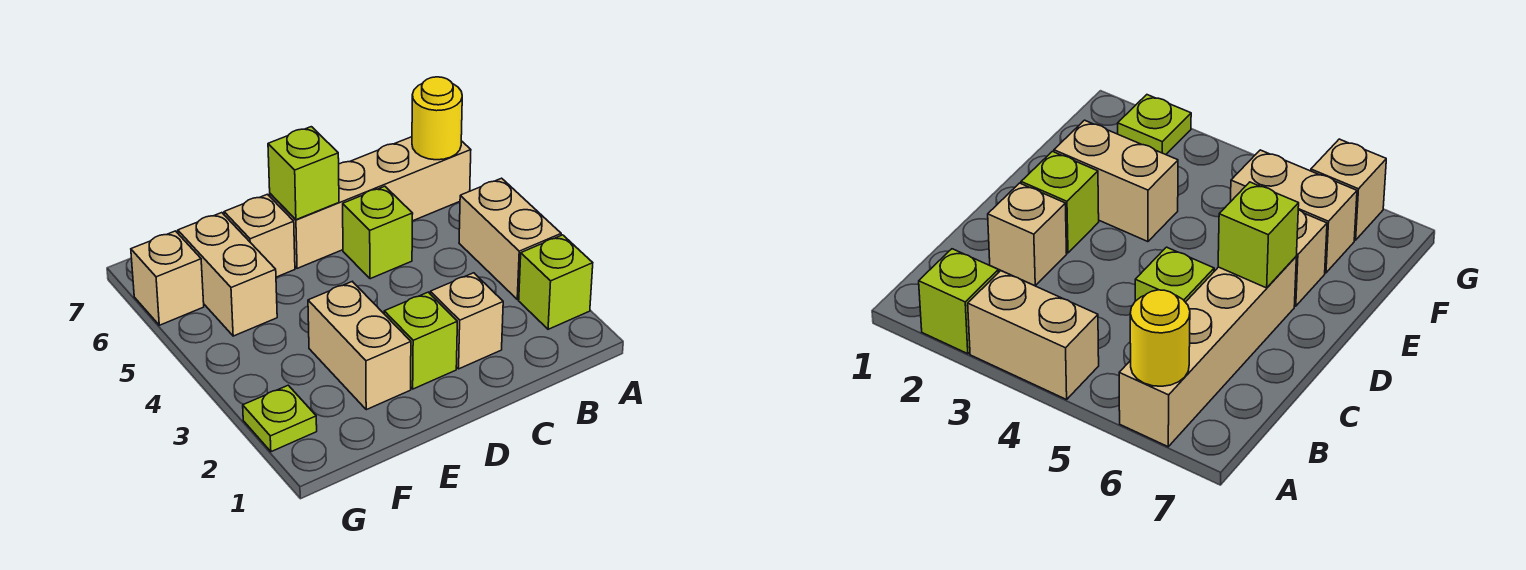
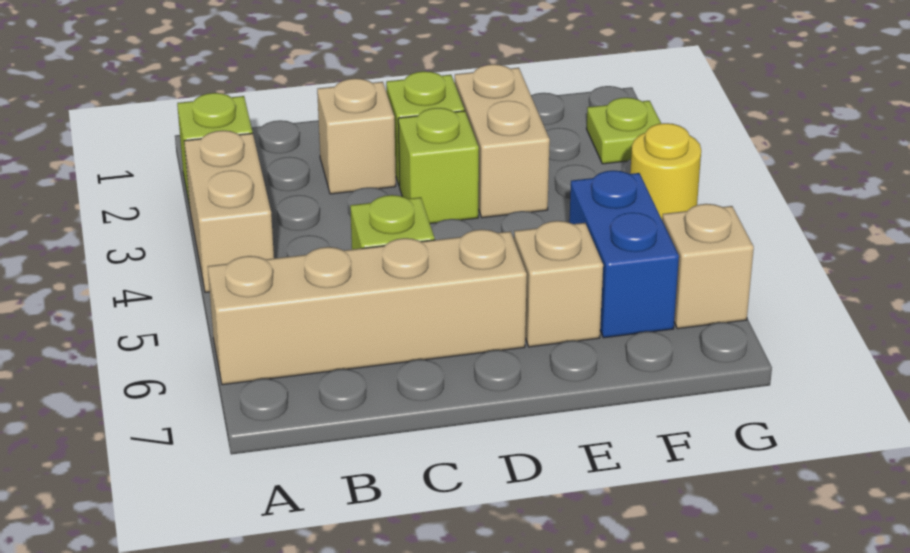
yellow round brick A6 level 2 -> yellow round brick G4 level 1
lime brick D6 level 2 -> lime brick D3 level 1
tan brick F5:F6 level 1 -> blue brick F5:F6 level 1

